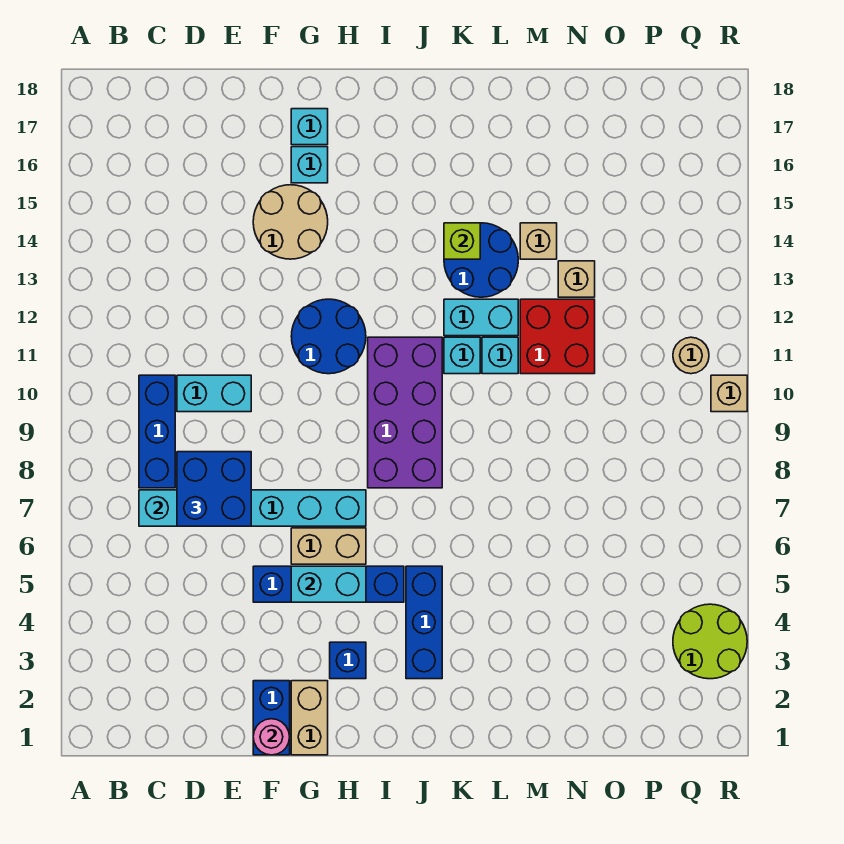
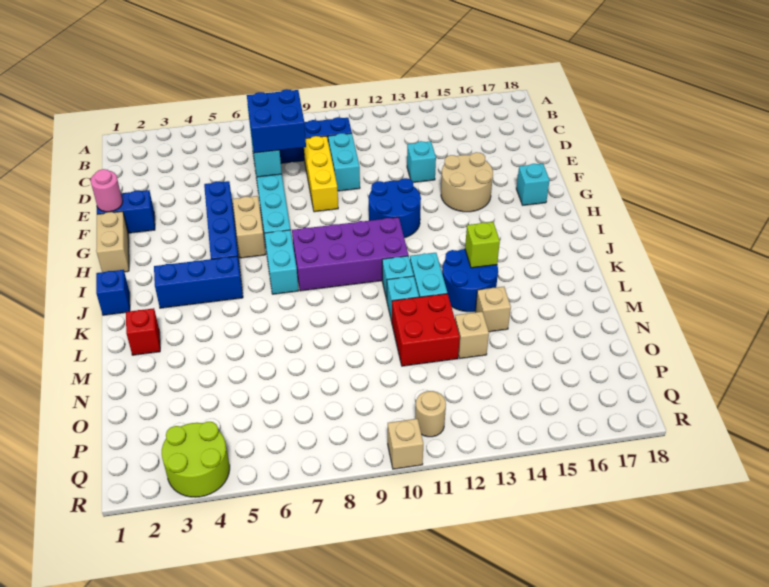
none -> yellow brick D9:F9 level 1
tan brick G1:G2 level 1 -> tan brick G1:H1 level 1
cyan brick G5:H5 level 2 -> cyan brick I7:J7 level 1
cyan brick G16 level 1 -> cyan brick E13 level 1
blue brick H3 level 1 -> blue brick J1 level 1
none -> red brick L2 level 1

